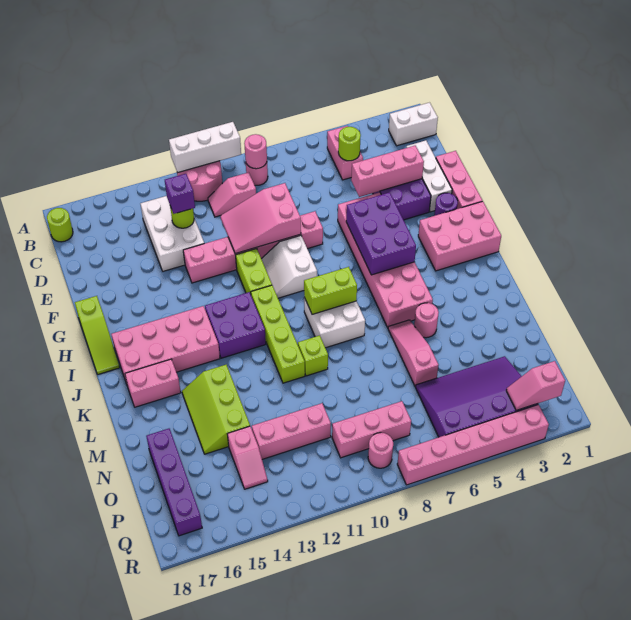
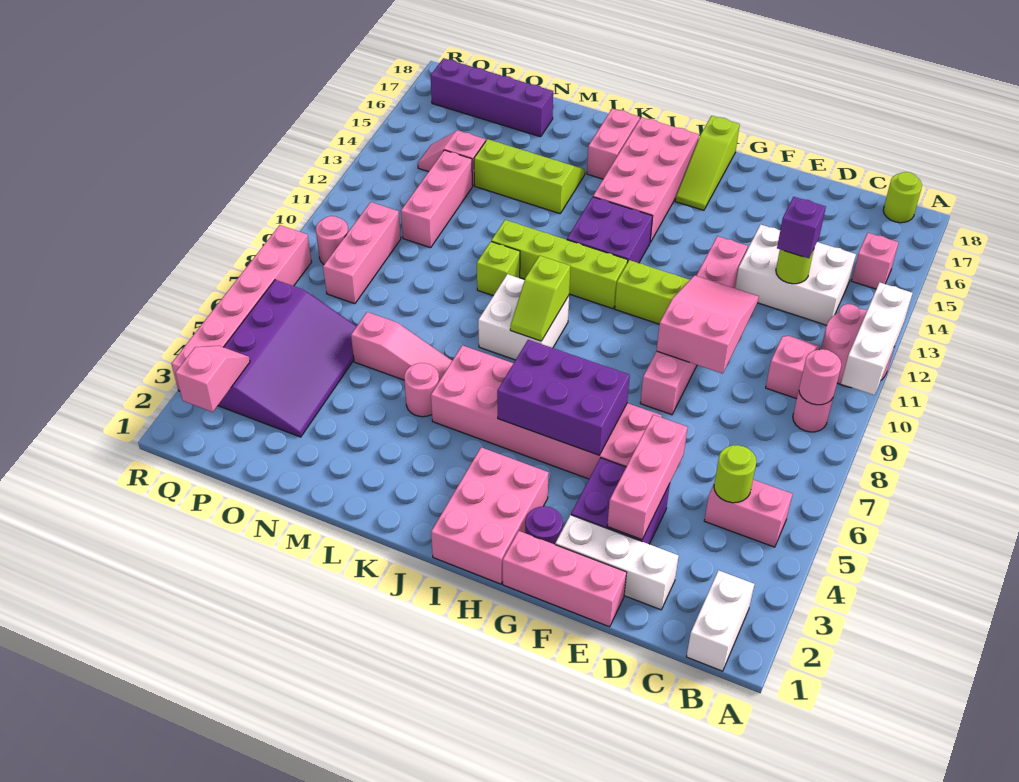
none -> pink brick B15 level 1
white slope G9:H10 level 1 top 9 -> none
lime slope G18:I18 level 1 top G -> lime slope H16:H18 level 1 top 18
lime brick J8:J9 level 2 -> lime slope J8:J9 level 2 top 9

